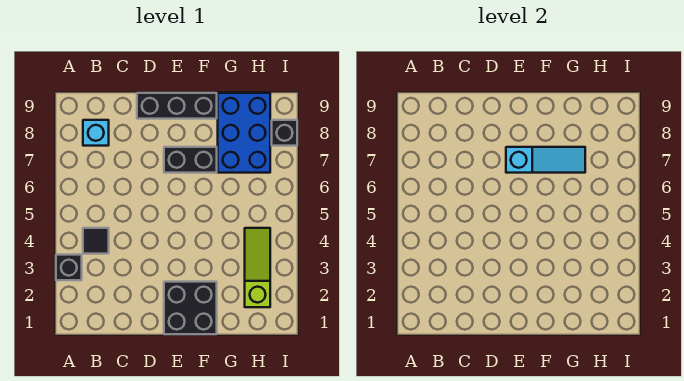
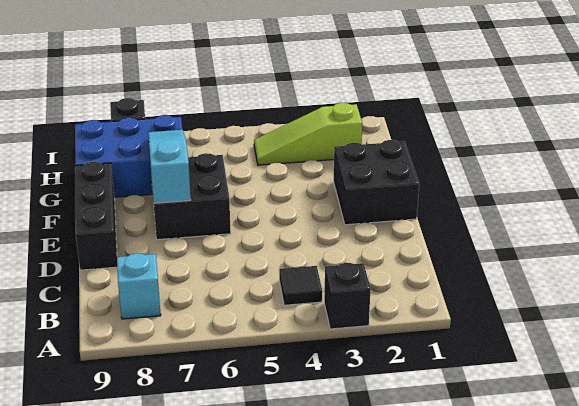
black brick E7:F7 level 1 -> black brick E6:F7 level 1

